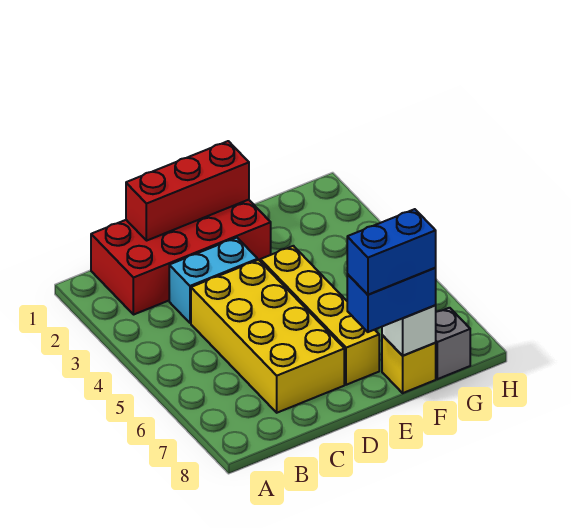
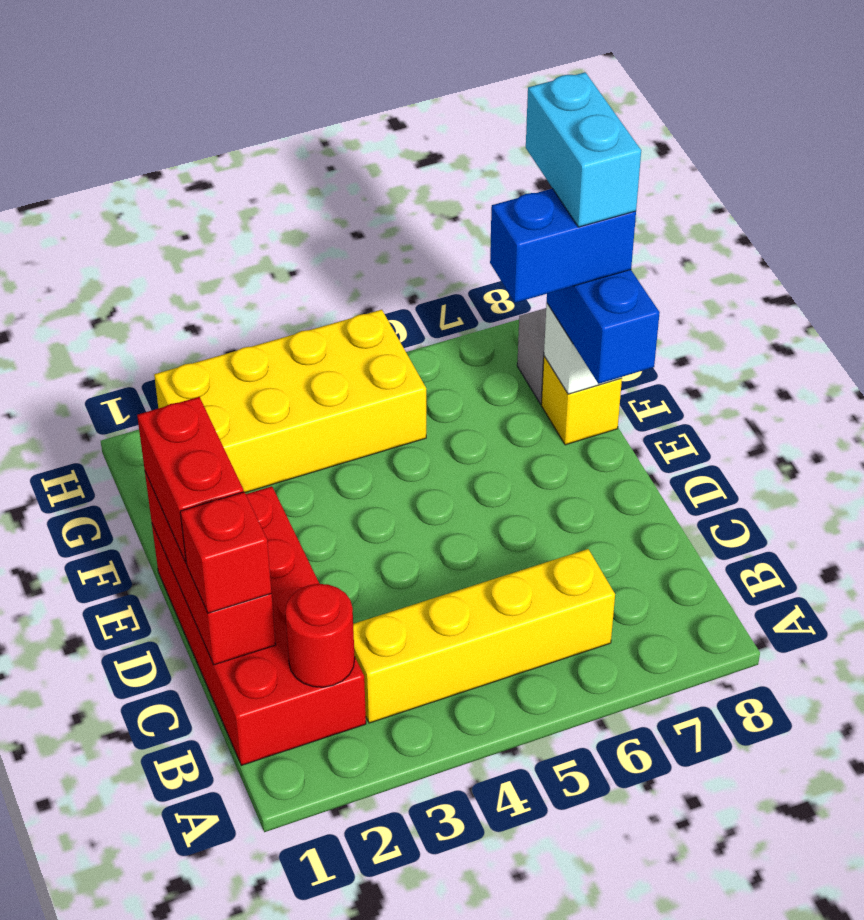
none -> red round brick B2 level 2
none -> red brick C1 level 3
cyan brick C3:D3 level 1 -> cyan brick F8:G8 level 5
yellow brick C4:D7 level 1 -> yellow brick G2:H5 level 1
none -> red brick D1:E1 level 3
yellow brick E4:E7 level 1 -> yellow brick B3:B6 level 1
blue brick E8:F8 level 4 -> blue brick F7:F8 level 4

